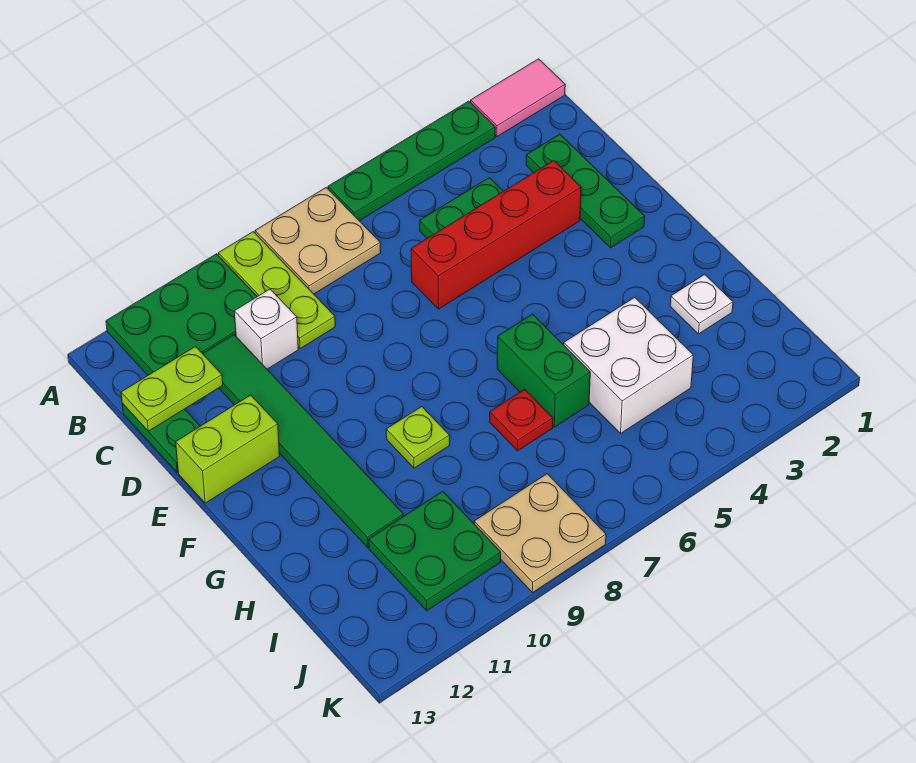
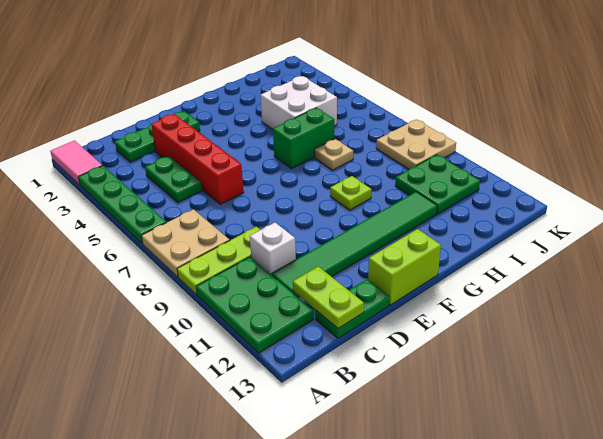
lime brick E12:E13 level 1 -> lime brick E13:F13 level 1
white plate H2 level 1 -> none
red plate H7 level 1 -> tan plate H7 level 1

